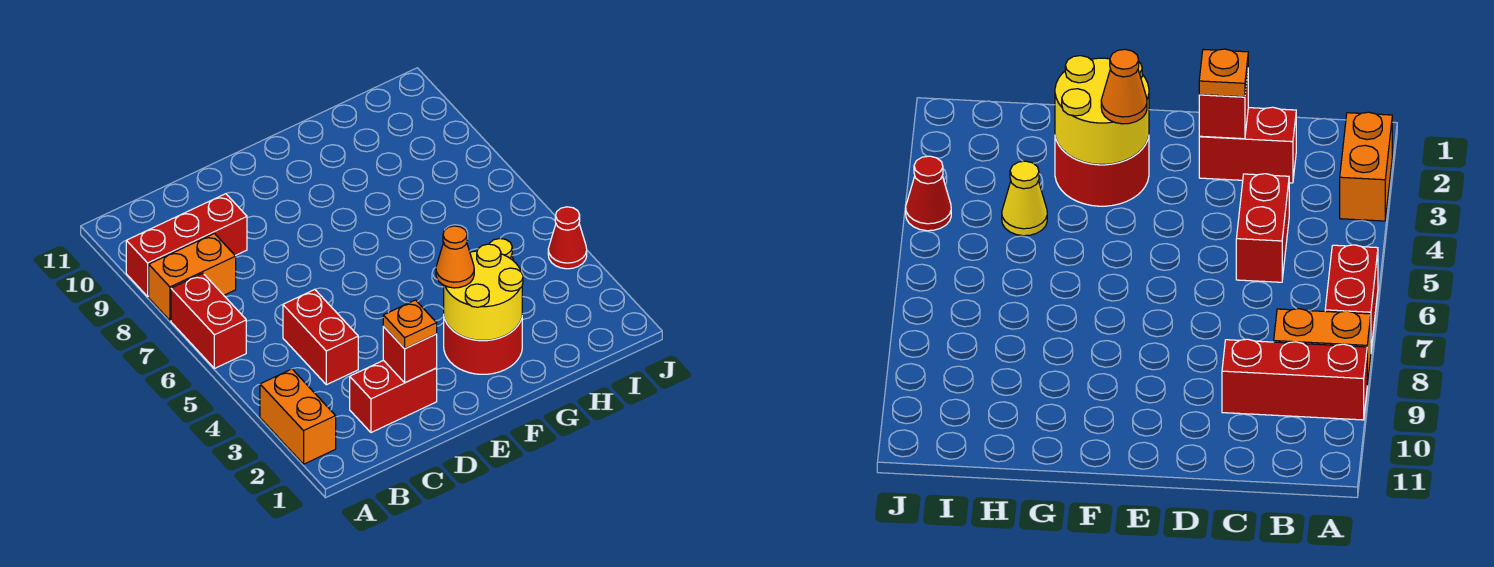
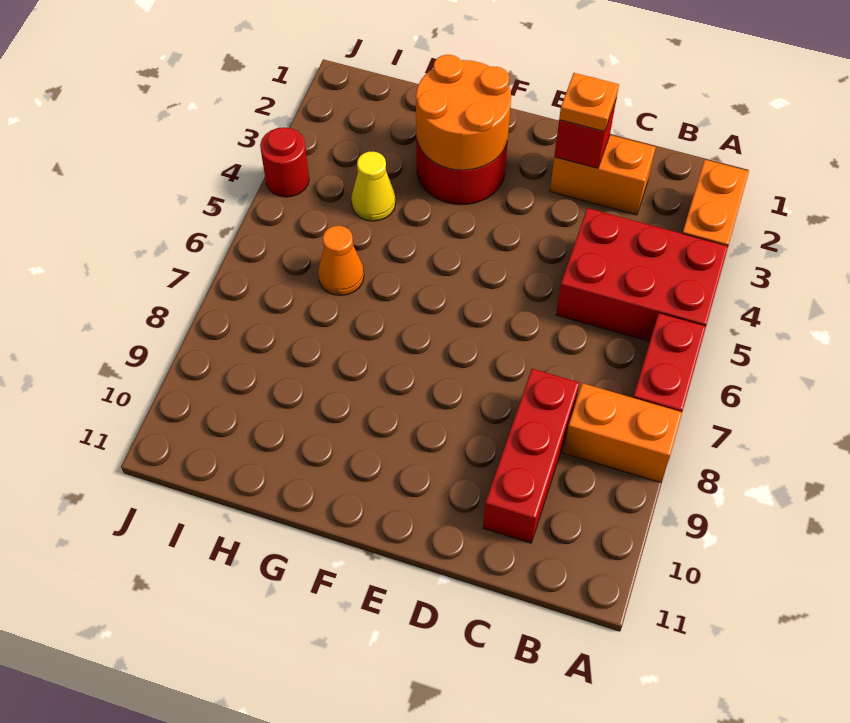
red brick A9:C9 level 1 -> red brick C8:C10 level 1
red brick C2:D2 level 1 -> orange brick C2:D2 level 1
red brick C4:C5 level 1 -> red brick A4:C5 level 1
yellow round brick F2:G3 level 2 -> orange round brick F2:G3 level 2
orange cone F3 level 3 -> orange cone H6 level 1
red cone J4 level 1 -> red round brick J4 level 1

